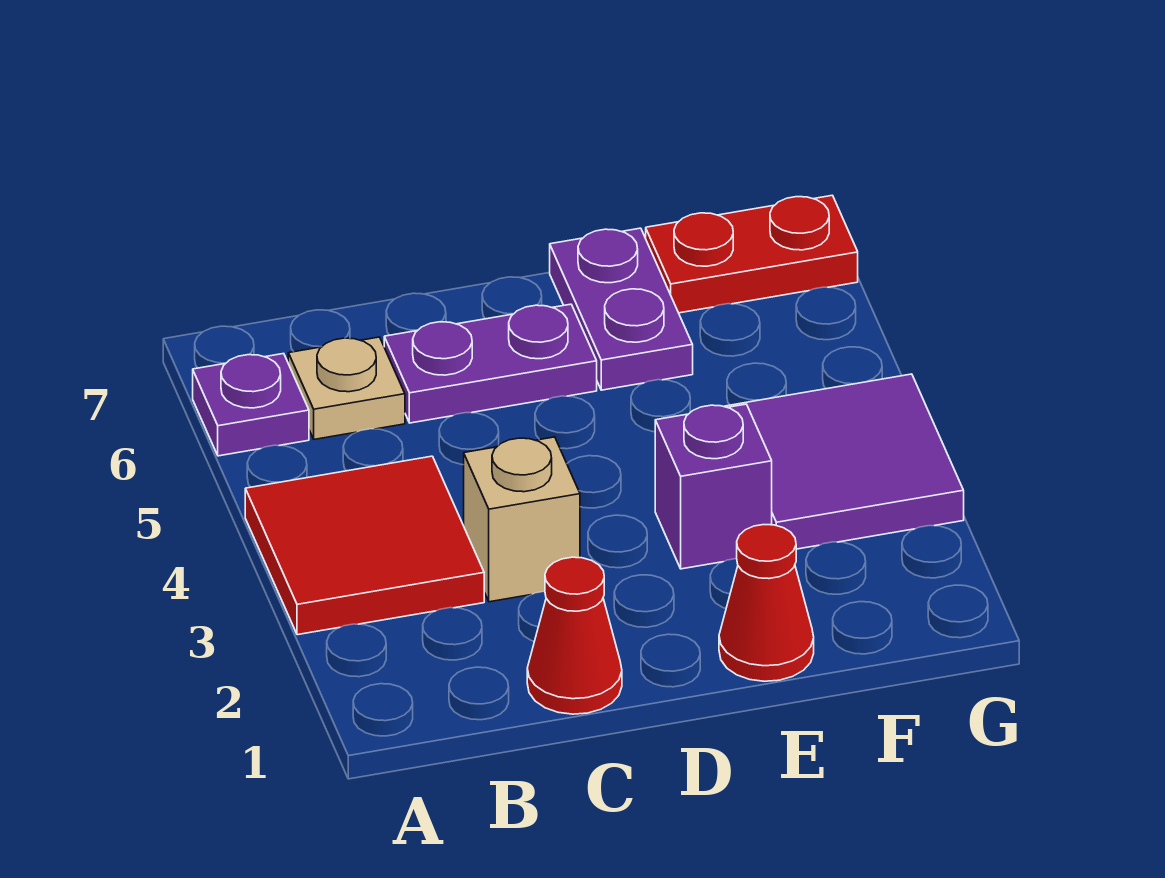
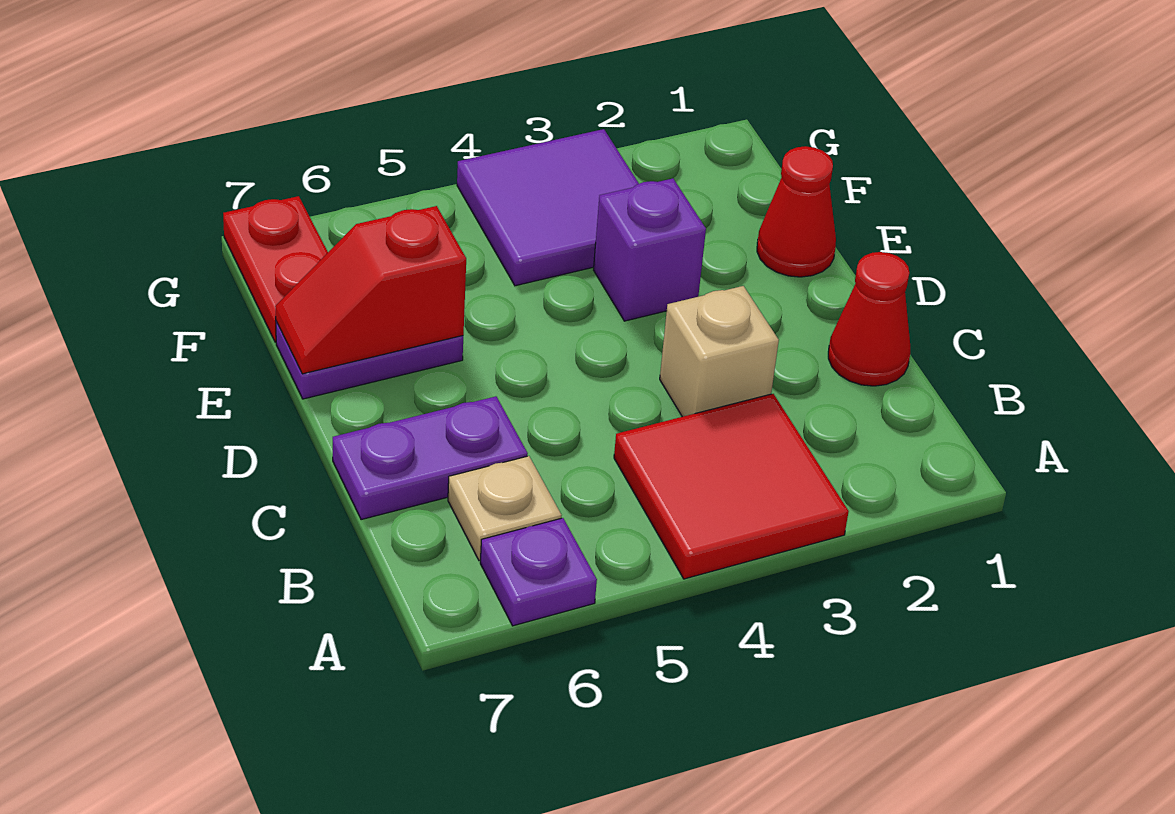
purple plate C6:D6 level 1 -> purple plate C6:C7 level 1
none -> red slope E6:E7 level 2 top 6

